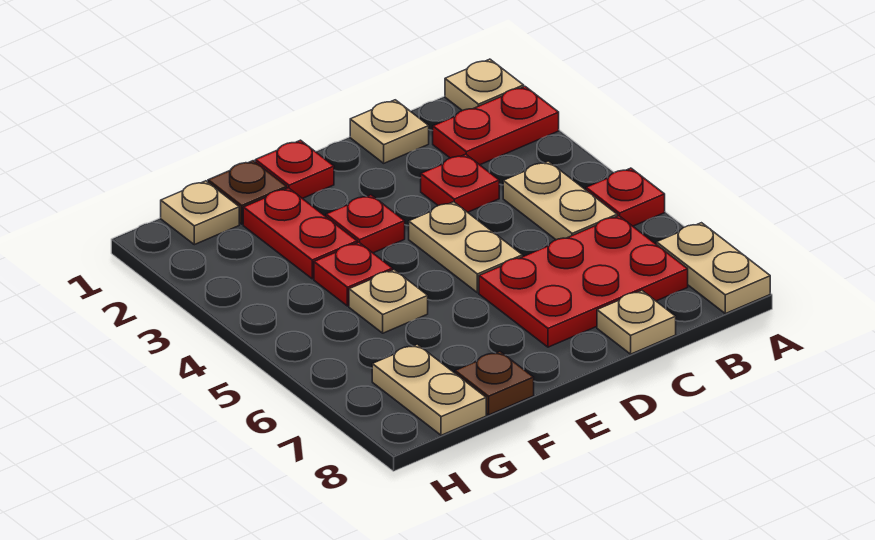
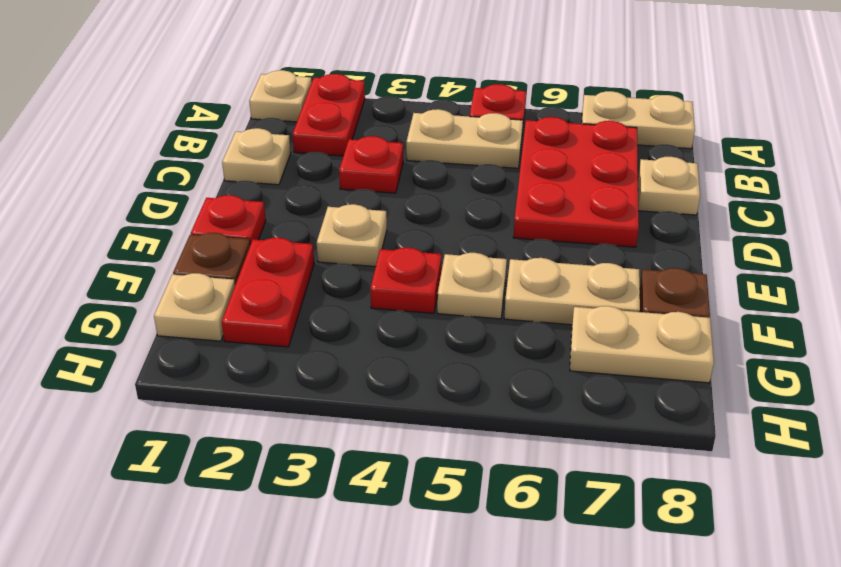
tan plate D4:D5 level 1 -> tan plate F6:F7 level 1
red plate E3 level 1 -> tan plate E3 level 1
red plate F2:F3 level 1 -> red plate F2:G2 level 1

